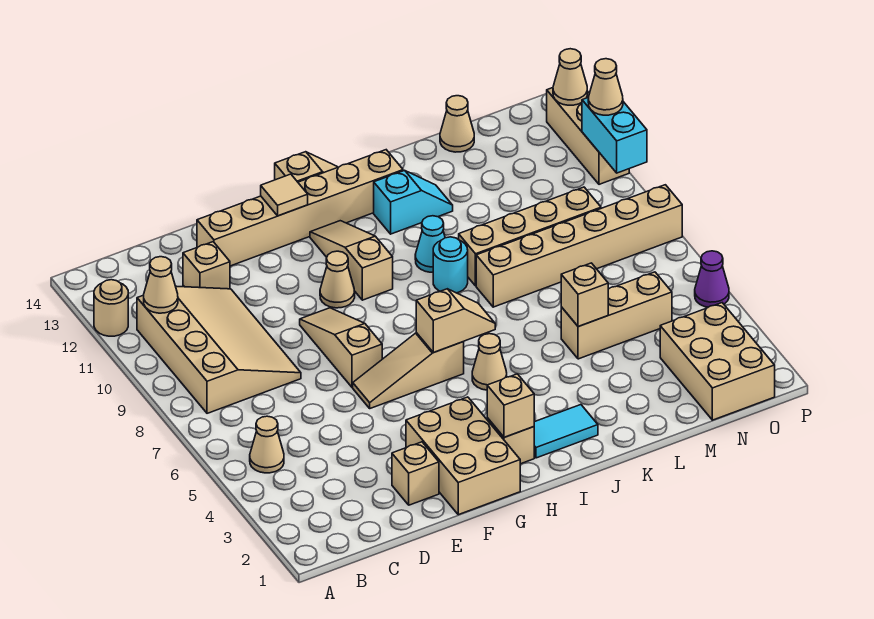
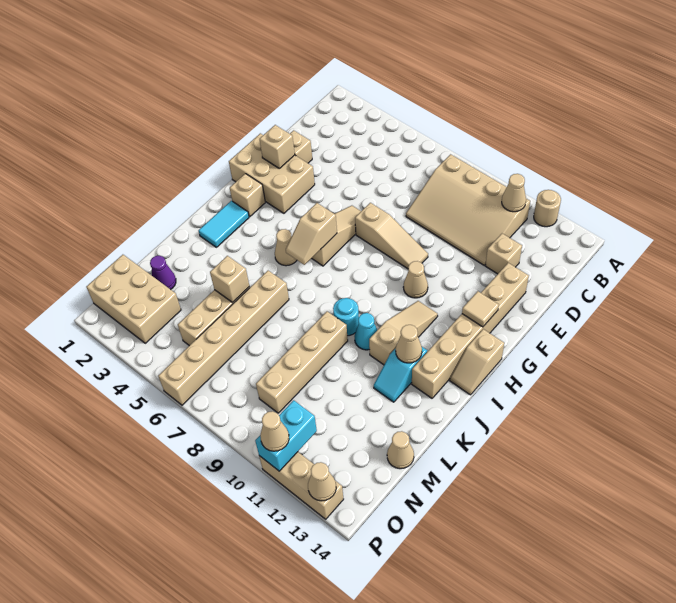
tan cone B5 level 1 -> tan cone J12 level 2
tan brick H2 level 2 -> tan brick F2 level 2
tan slope H10:H12 level 1 top 10 -> tan slope H11:J11 level 1 top J
tan brick K8:P8 level 1 -> tan brick K6:P6 level 1
purple cone P5 level 1 -> purple cone M2 level 1
cyan brick P10:P11 level 2 -> cyan brick O11:P11 level 2

